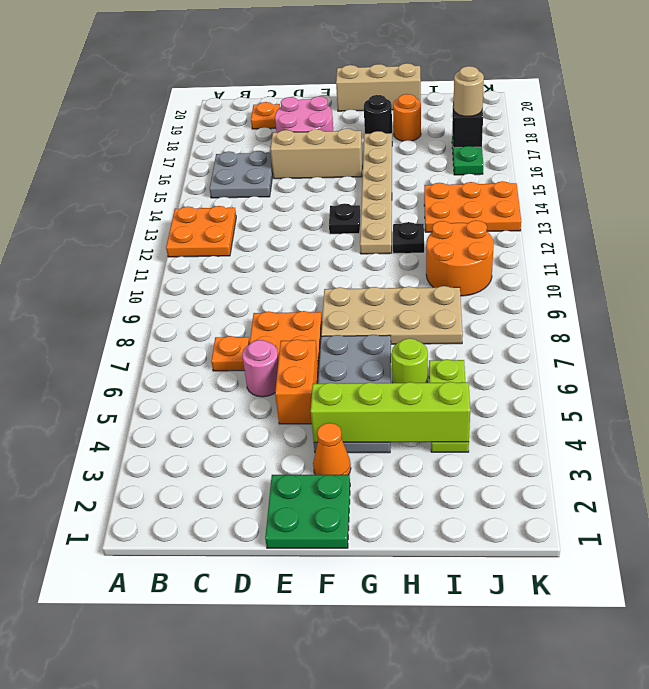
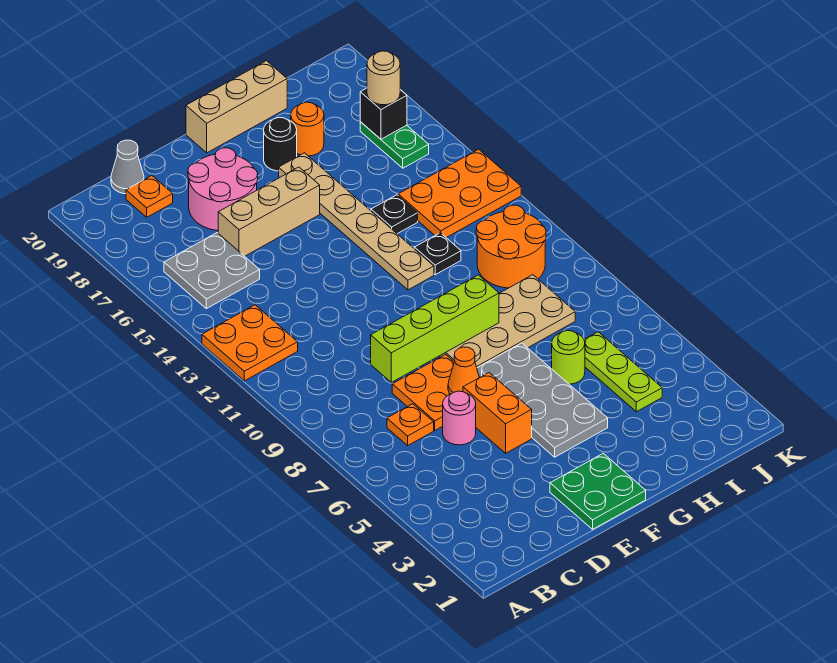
none -> grey cone C20 level 1
orange cone F3 level 1 -> orange cone E7 level 2
lime brick F4:I4 level 2 -> lime brick D9:G9 level 2
black plate F13 level 1 -> black plate H14 level 1

